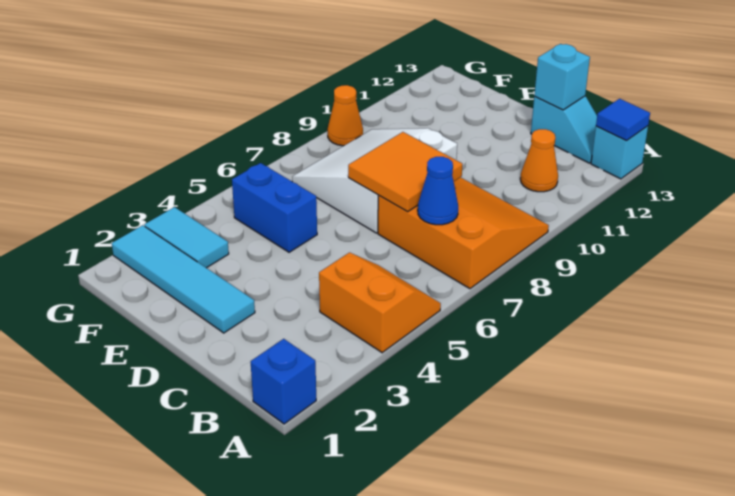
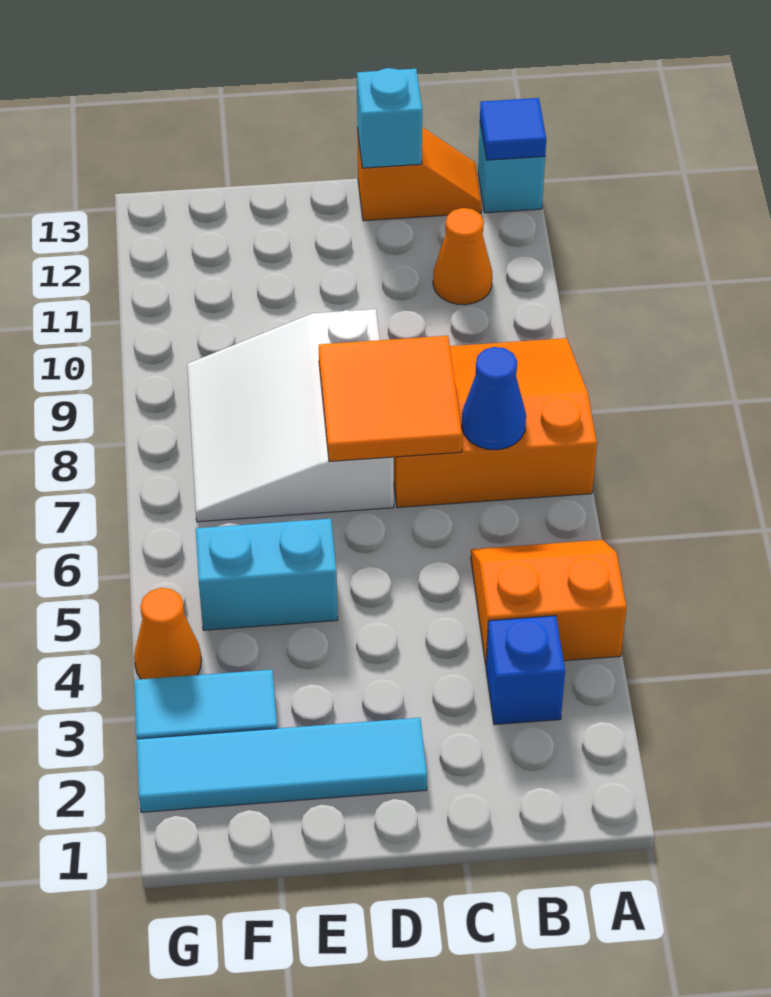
blue brick A1 level 1 -> blue brick B3 level 1
cyan slope B13:C13 level 1 top C -> orange slope B13:C13 level 1 top C
blue brick E5:F5 level 1 -> cyan brick E5:F5 level 1
orange cone G9 level 1 -> orange cone G4 level 1

